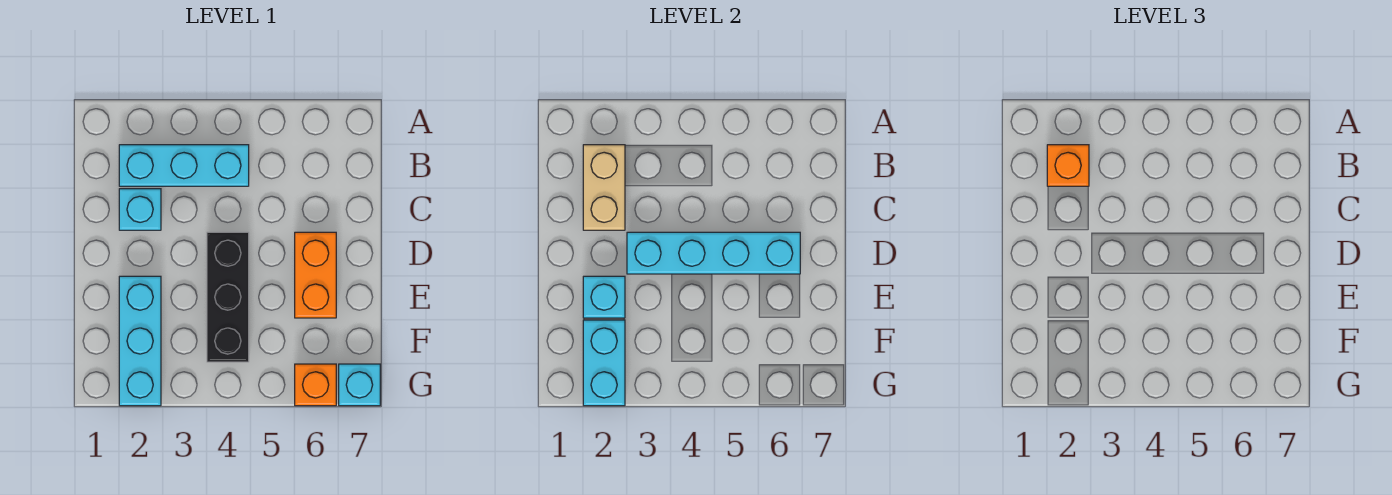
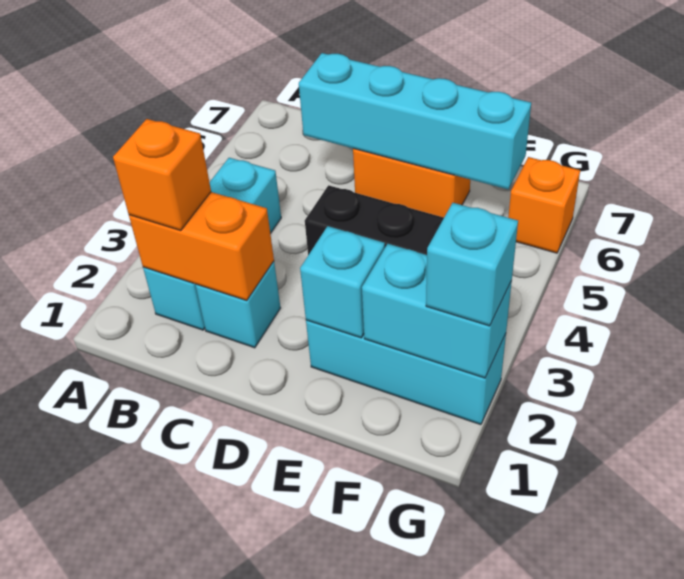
tan brick B2:C2 level 2 -> orange brick B2:C2 level 2
cyan brick D3:D6 level 2 -> cyan brick C6:F6 level 2
cyan brick G7 level 1 -> cyan brick G2 level 3

